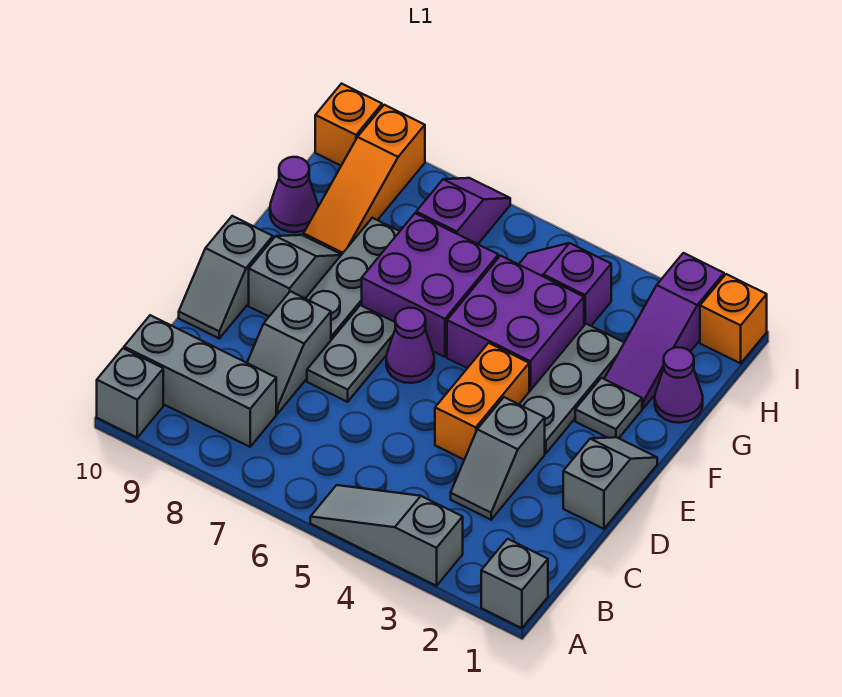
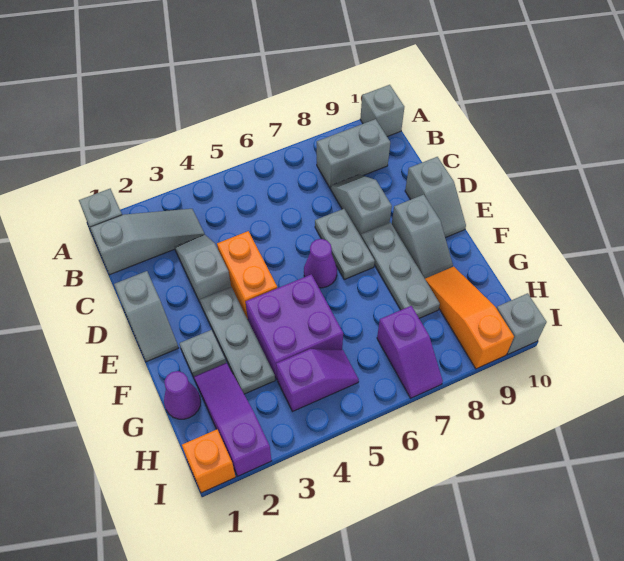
grey slope A3:A5 level 1 top 3 -> grey slope B1:B3 level 1 top 1
grey brick B8:B10 level 1 -> grey brick B8:B9 level 1
grey slope D10:E10 level 1 top E -> grey slope D10:E10 level 1 top D
purple brick F6:G7 level 1 -> none
purple cone G10 level 1 -> none
orange brick I10 level 1 -> grey brick I10 level 1

